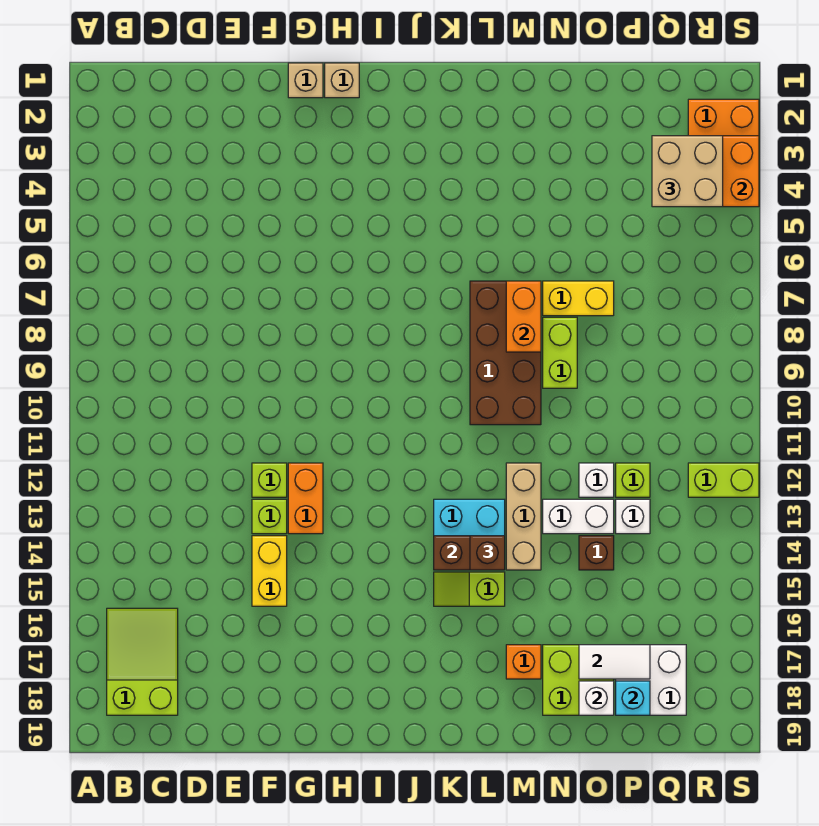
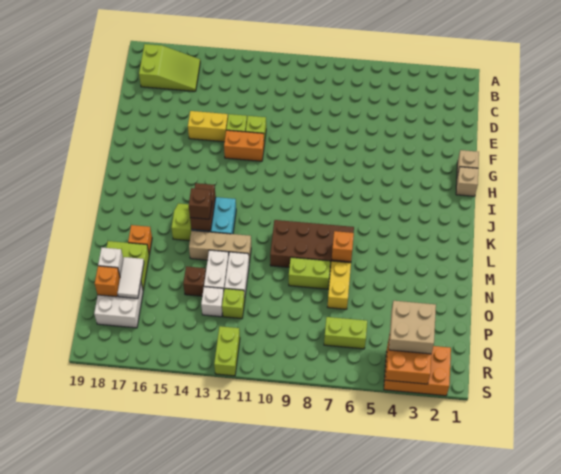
orange brick M7:M8 level 2 -> orange brick M7 level 2
white brick O12 level 1 -> white brick N12:O12 level 1
cyan brick P18 level 2 -> orange brick P18 level 2
none -> lime brick Q6:Q7 level 1

